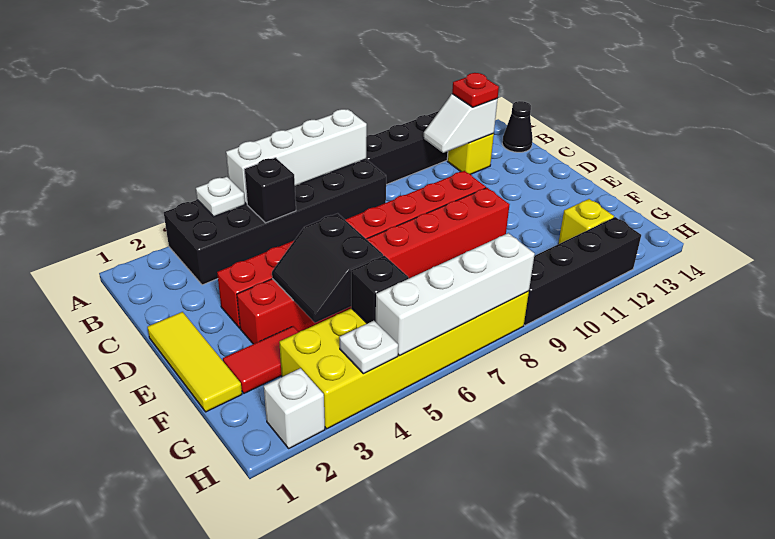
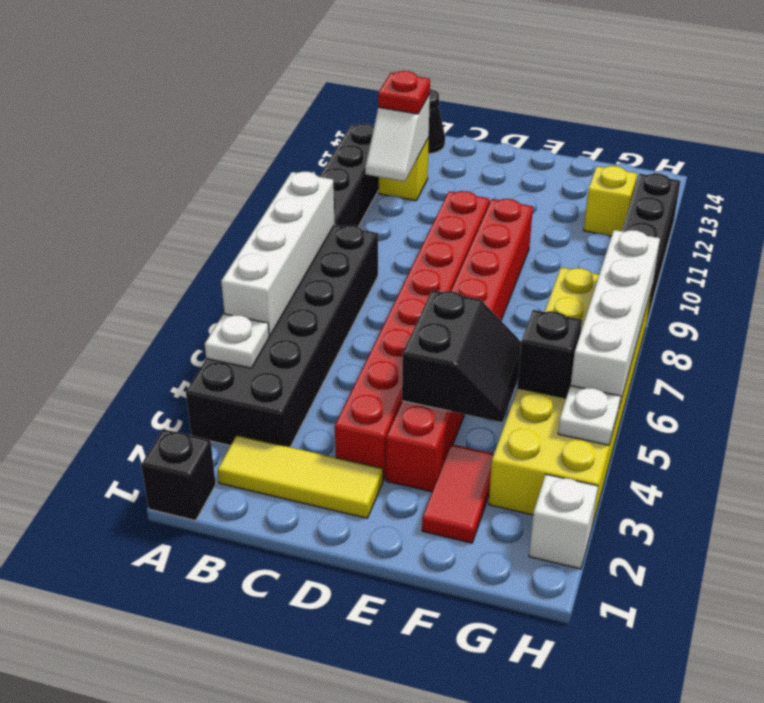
black brick B5 level 2 -> black brick A1 level 1
yellow tile D1:F1 level 1 -> yellow tile B2:D2 level 1
black slope E4:F5 level 2 top 5 -> black slope E4:F5 level 2 top E

